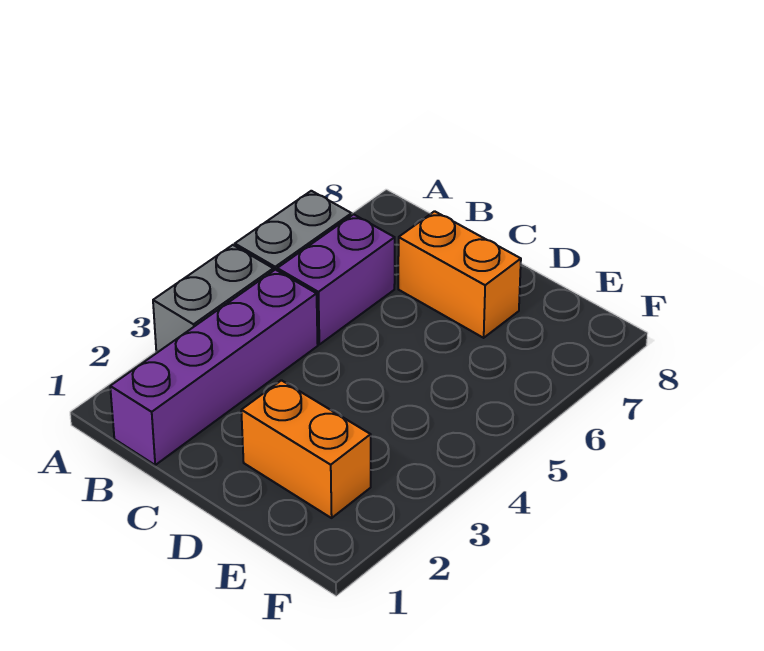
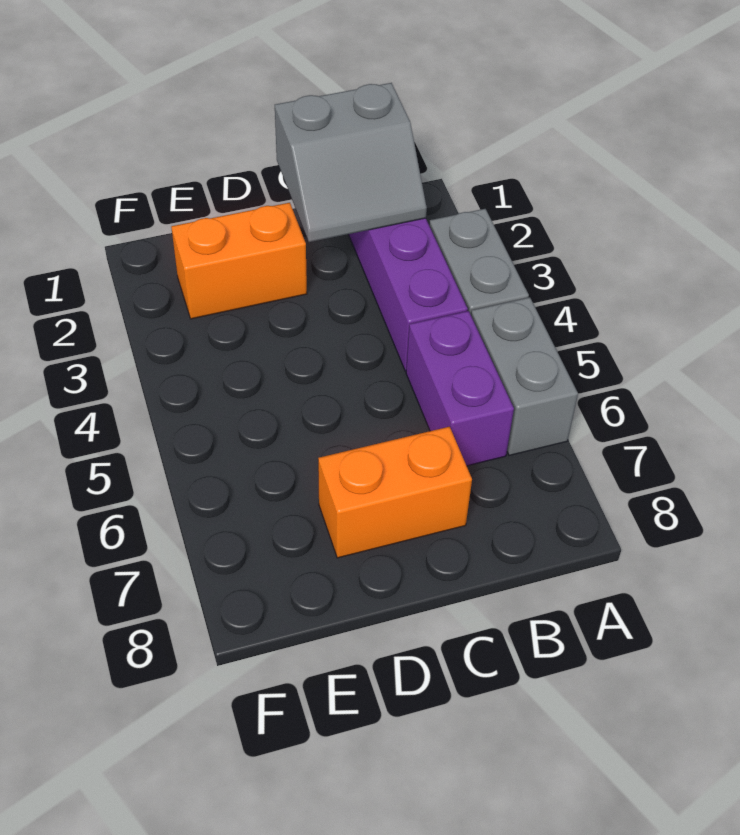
none -> grey slope B1:C2 level 2 top 1

